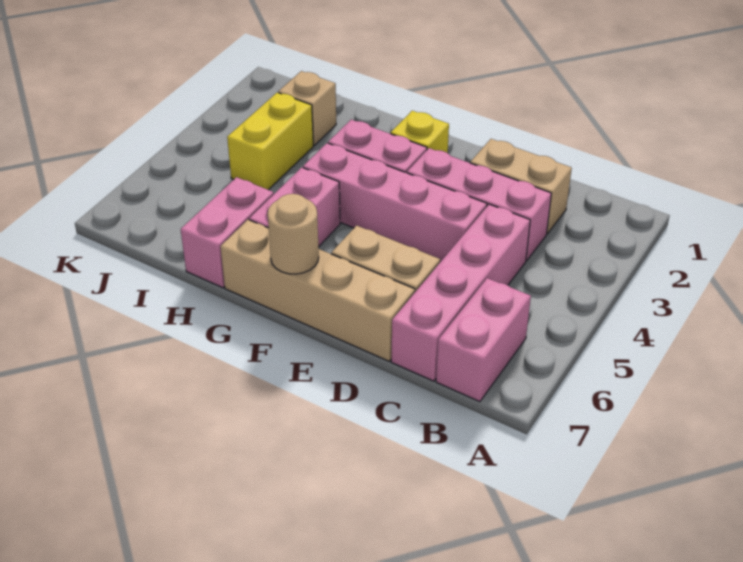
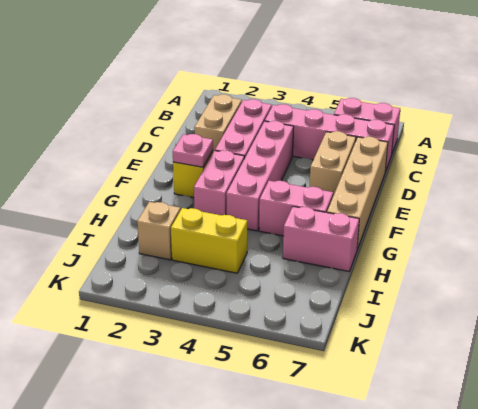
none -> pink plate F2 level 2
tan round brick F7 level 2 -> none

